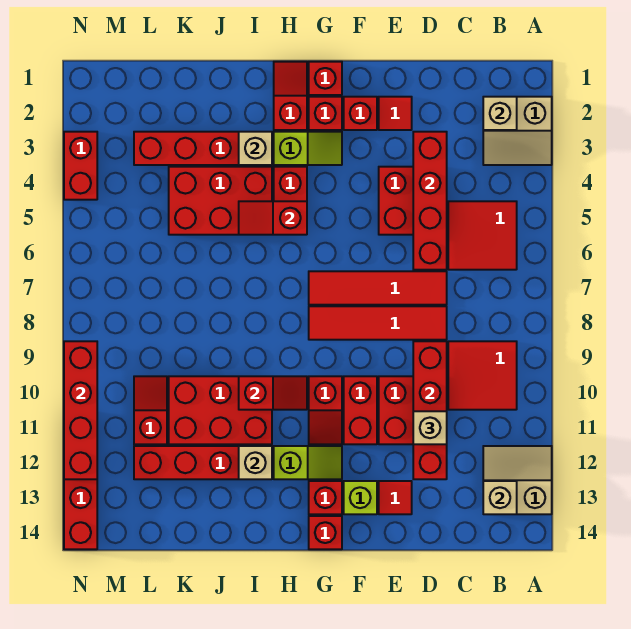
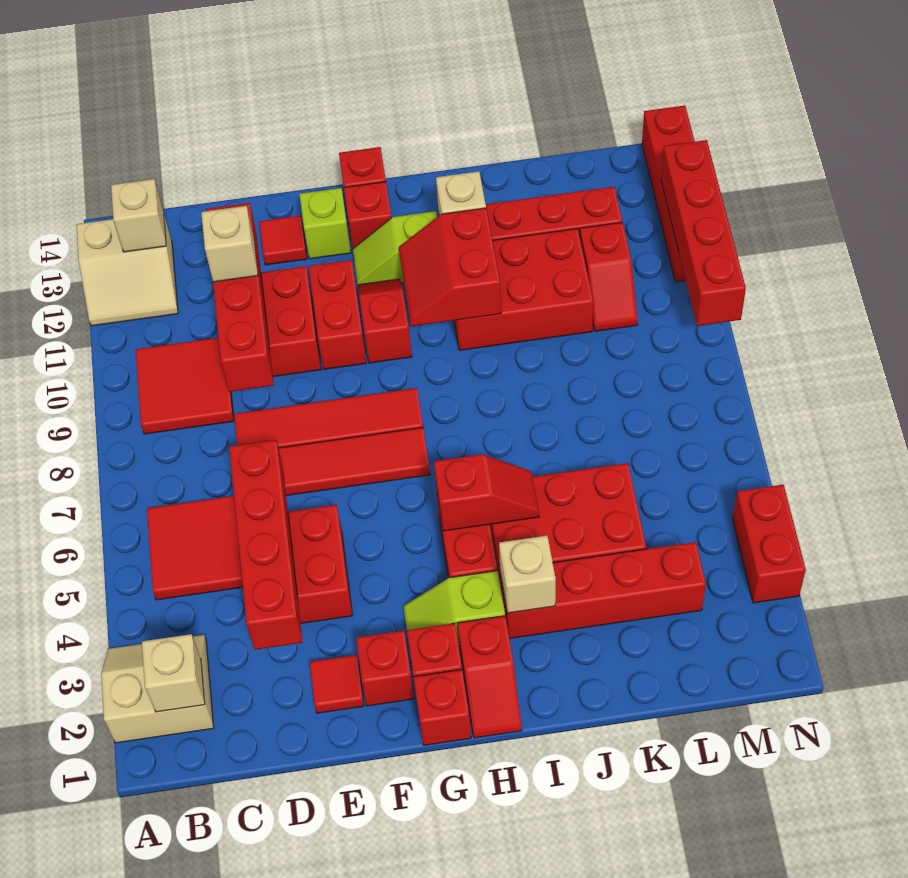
red slope H10:I10 level 2 top I -> red slope H10:I11 level 2 top I

